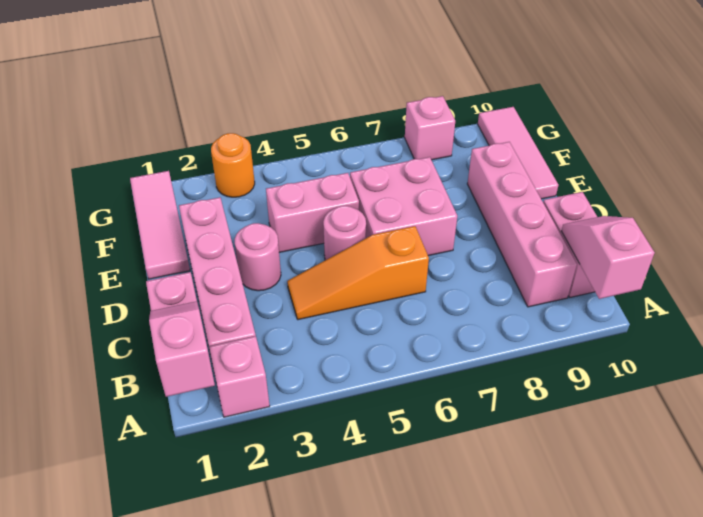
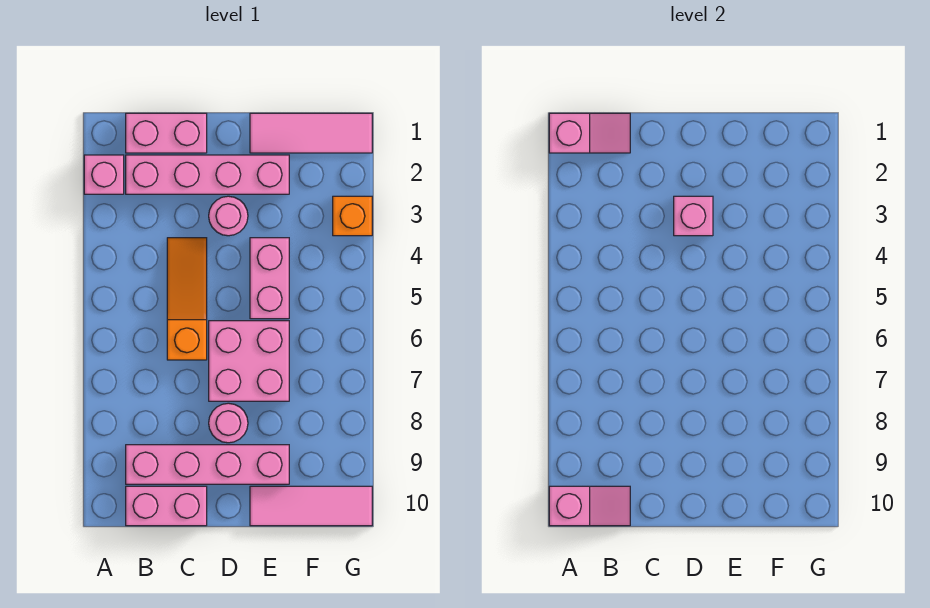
pink round brick D5 level 1 -> pink round brick D8 level 1
orange round brick G3 level 1 -> orange brick G3 level 1
pink brick G8 level 1 -> pink brick D3 level 2

